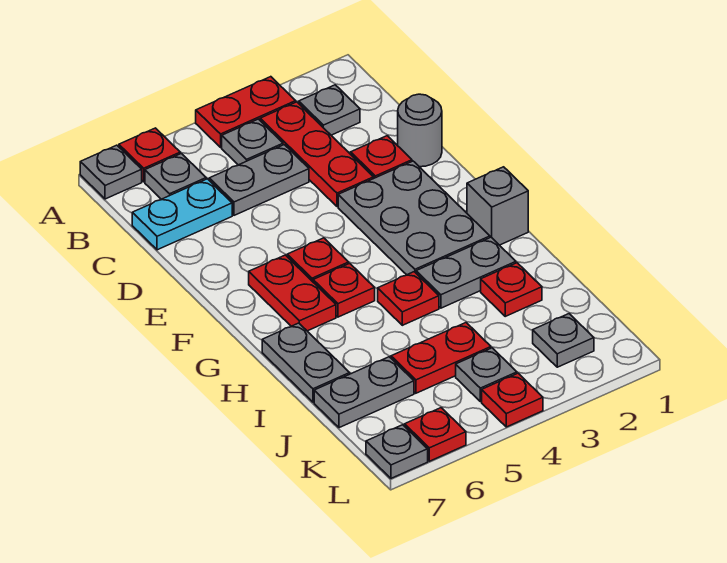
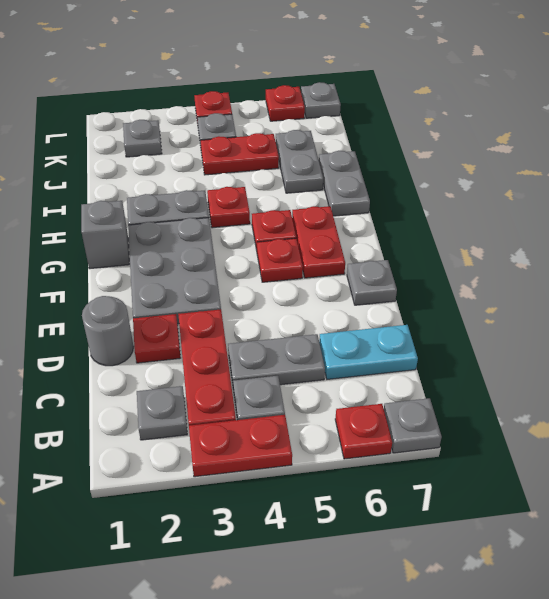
grey plate B6 level 1 -> grey plate E7 level 1
red plate I2 level 1 -> none
grey plate J6:J7 level 1 -> grey plate I6:J6 level 1

